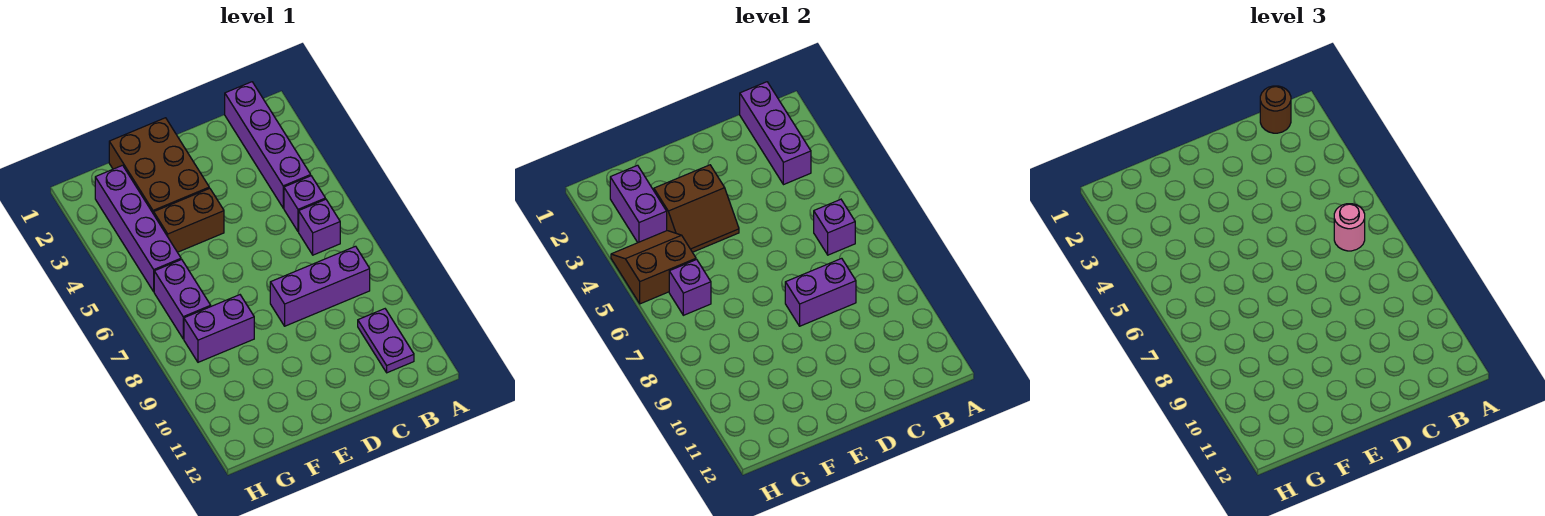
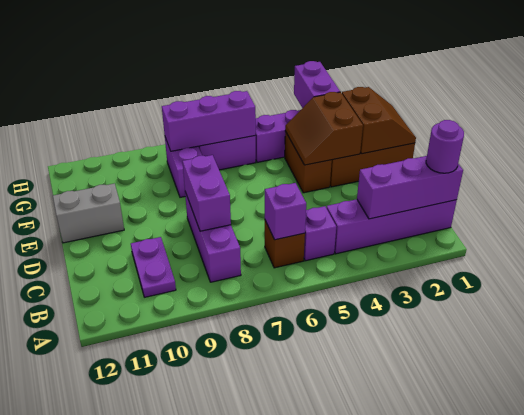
brown round brick B1 level 3 -> purple round brick B1 level 3
purple brick B6 level 1 -> brown brick B6 level 1
pink round brick B6 level 3 -> none
purple plate B10:B11 level 1 -> purple plate B10:C10 level 1
none -> grey brick E11:E12 level 1
purple brick G2:G3 level 2 -> purple brick G3:H3 level 2
brown slope G4:H5 level 2 top 5 -> brown slope E1:F2 level 2 top 2
purple brick G6 level 2 -> purple brick G6:G8 level 2

